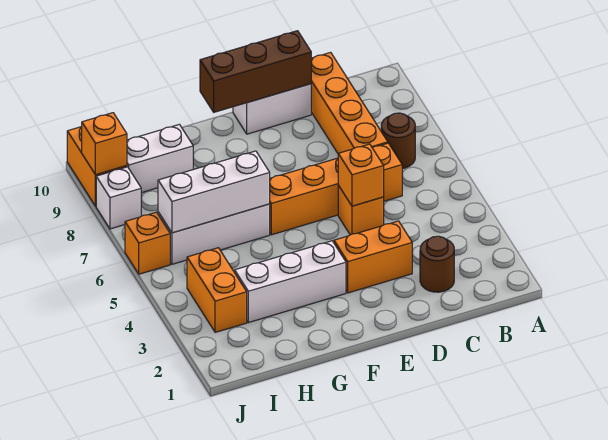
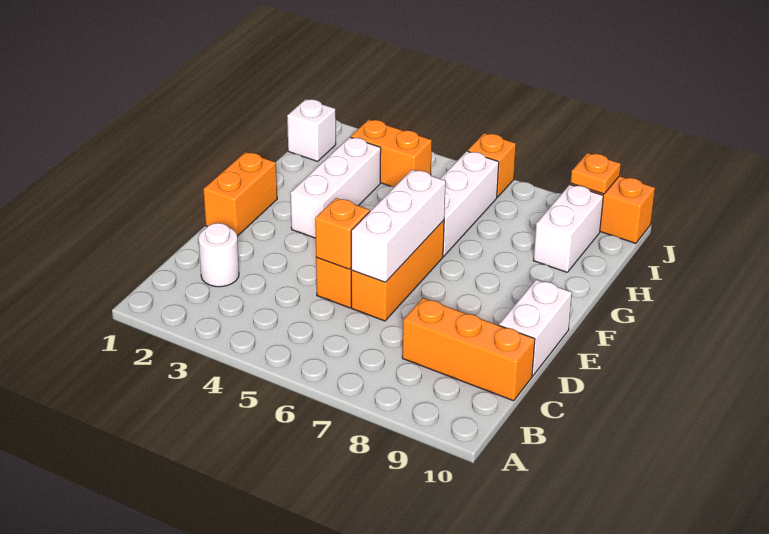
brown round brick B7 level 1 -> none
brown round brick C2 level 1 -> white round brick C2 level 1
orange brick C6:F6 level 1 -> orange brick D6:F6 level 1
orange brick C7:C10 level 1 -> orange brick C8:C10 level 1
orange brick D3:E3 level 1 -> orange brick E1:F1 level 1
brown brick D10:F10 level 2 -> none
white brick G6:I6 level 2 -> white brick D6:F6 level 2
white brick J8 level 1 -> white brick I1 level 1
orange brick J9 level 2 -> orange plate J9 level 2

